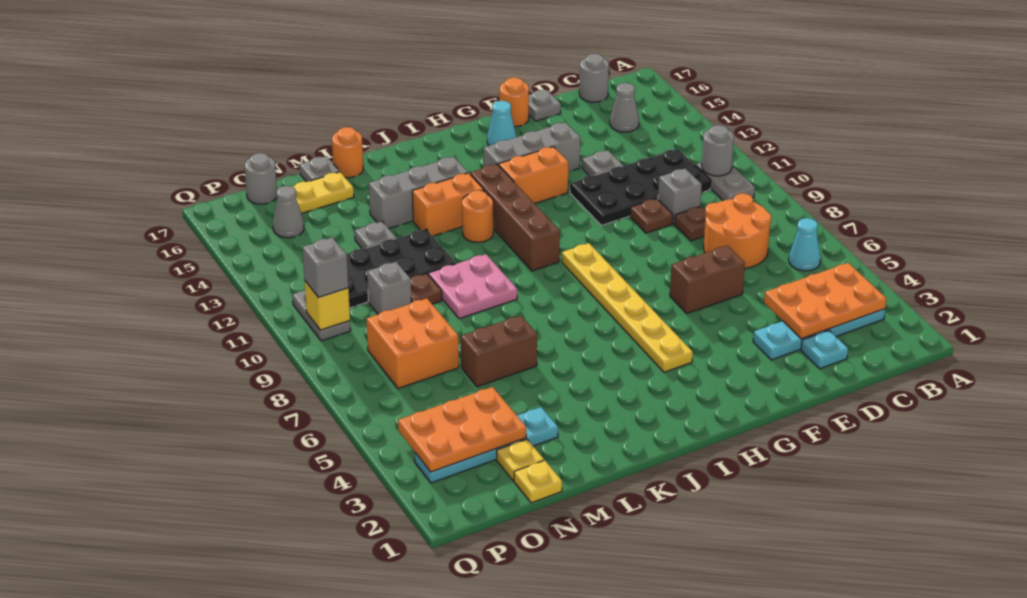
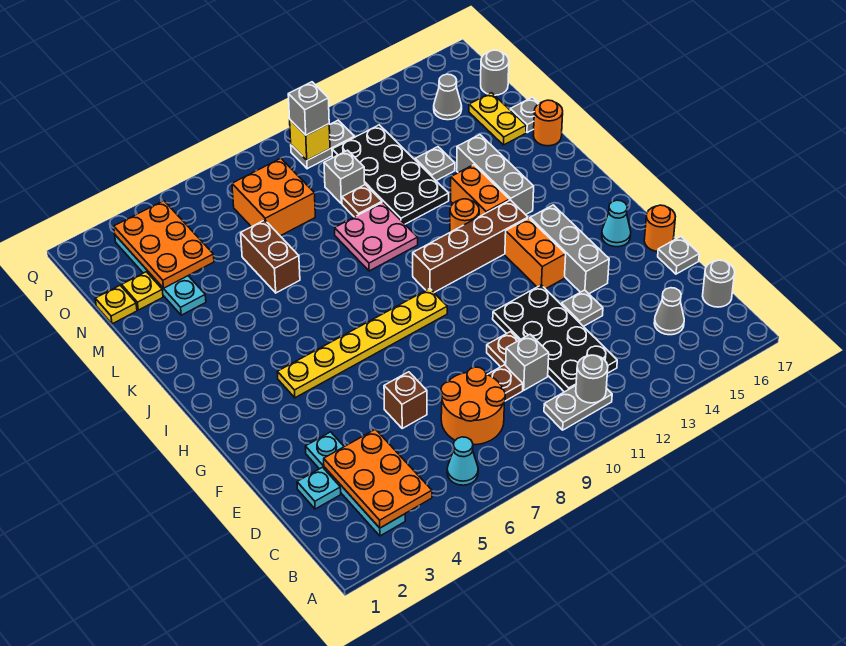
brown brick E6:F6 level 1 -> brown brick E6 level 1

